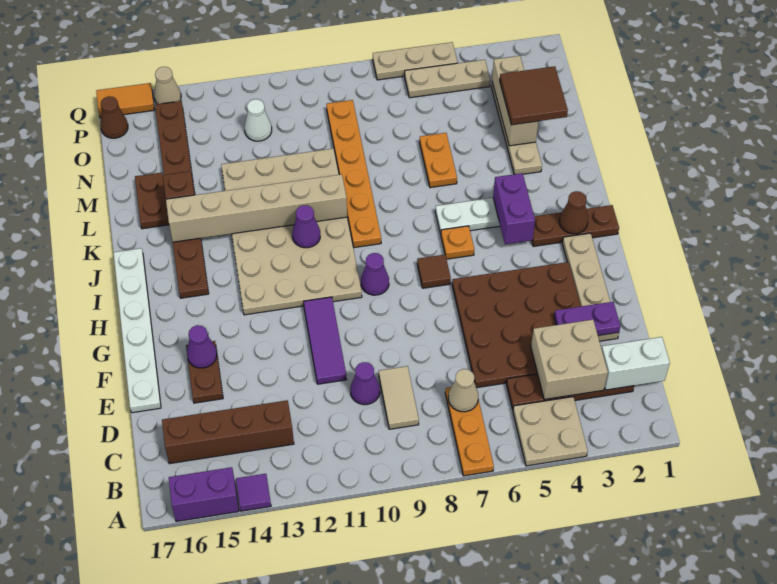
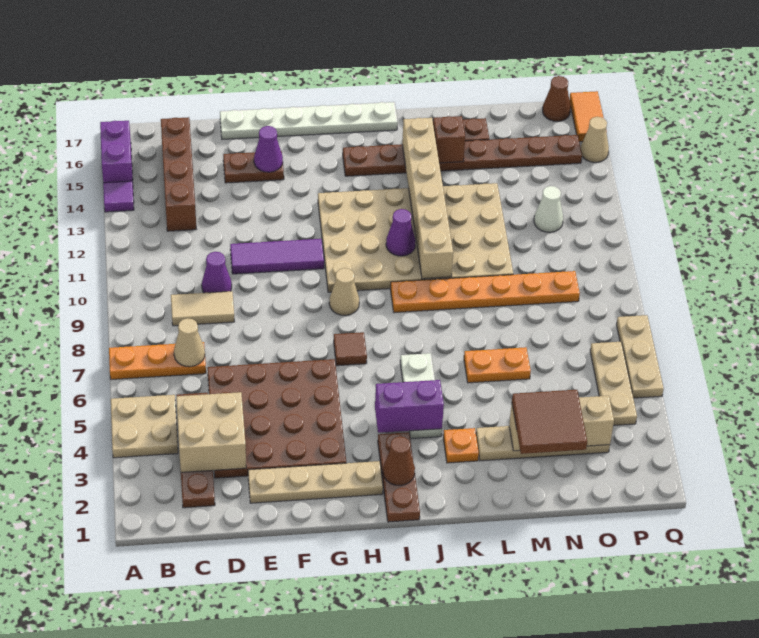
white brick C1:C2 level 2 -> none
purple plate E2:E3 level 2 -> none
purple cone H9 level 1 -> tan cone H9 level 1
orange plate I6 level 1 -> orange plate K3 level 1

